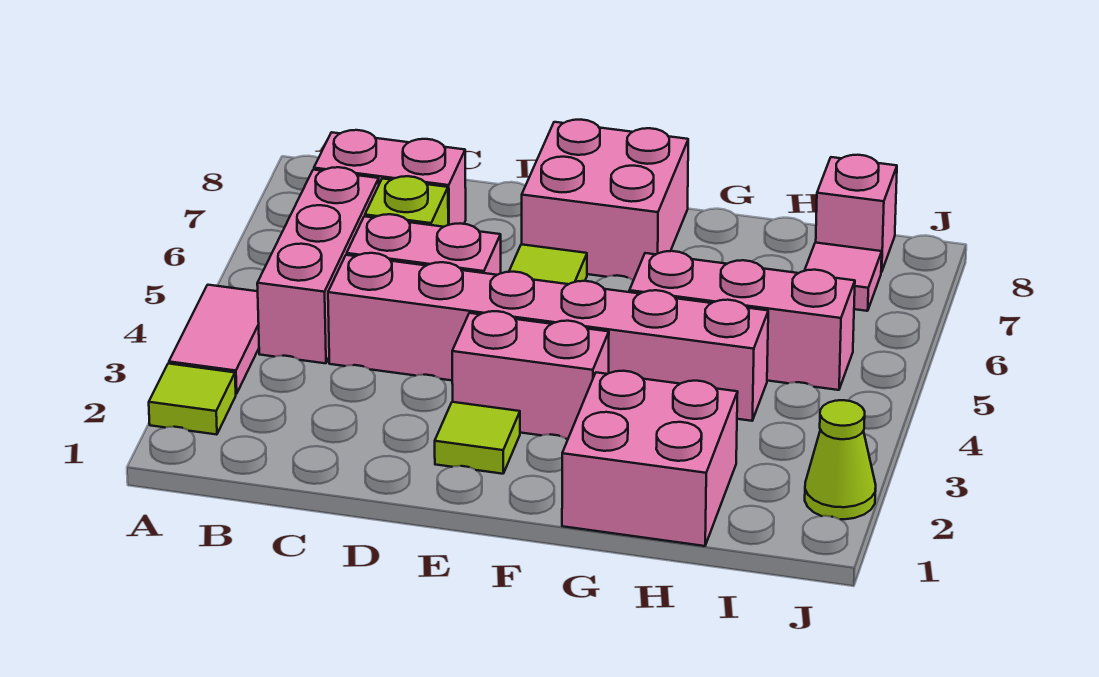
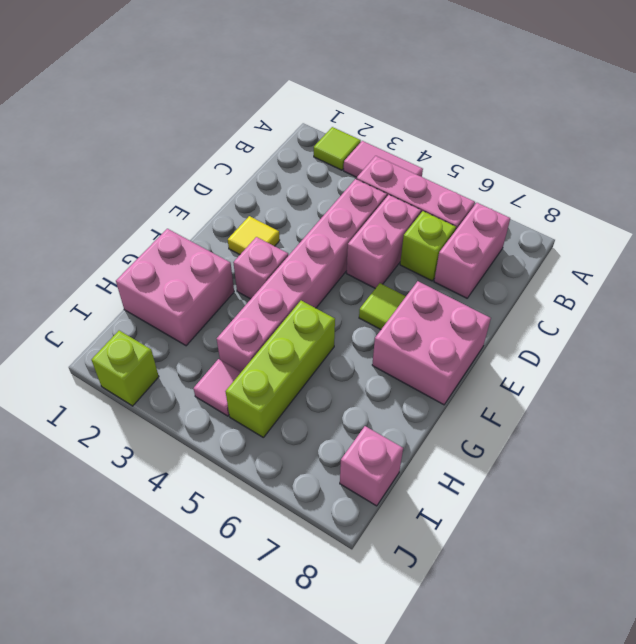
lime tile E2 level 1 -> yellow tile E2 level 1
pink brick E3:F3 level 1 -> pink brick F3 level 1
pink brick G5:I5 level 1 -> lime brick G5:I5 level 1
pink tile I7 level 1 -> pink tile I4 level 1
lime cone J2 level 1 -> lime brick J2 level 1

